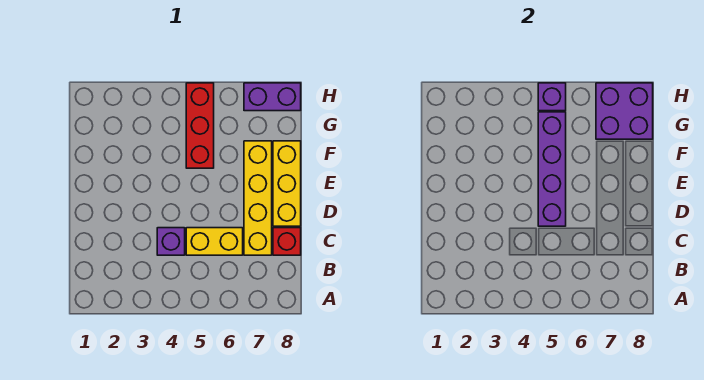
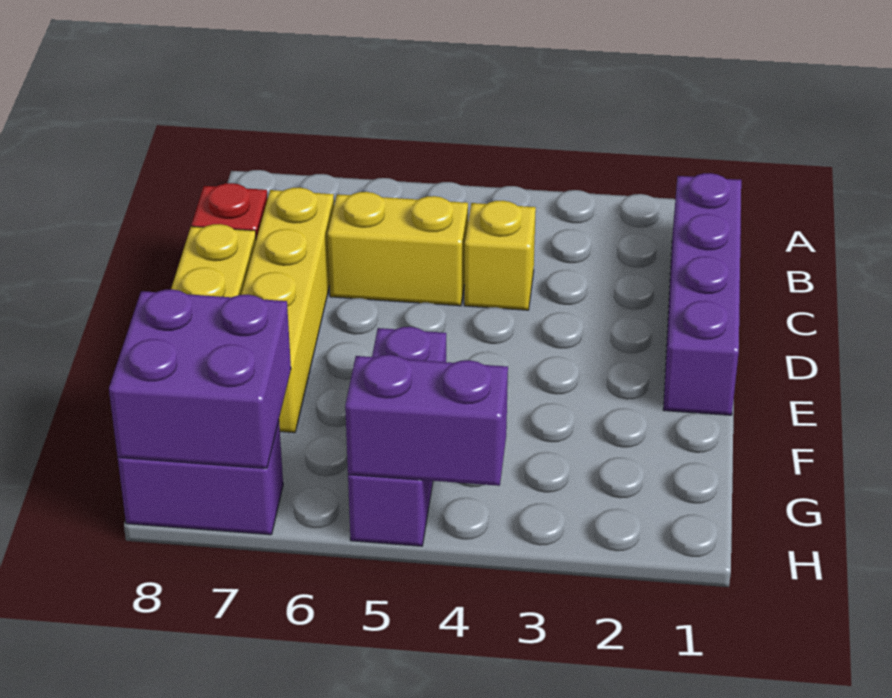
purple brick C4 level 1 -> yellow brick C4 level 1
purple brick D5:G5 level 2 -> purple brick B1:E1 level 1
red brick F5:H5 level 1 -> purple brick F5:H5 level 1
purple brick H5 level 2 -> purple brick H4:H5 level 2

